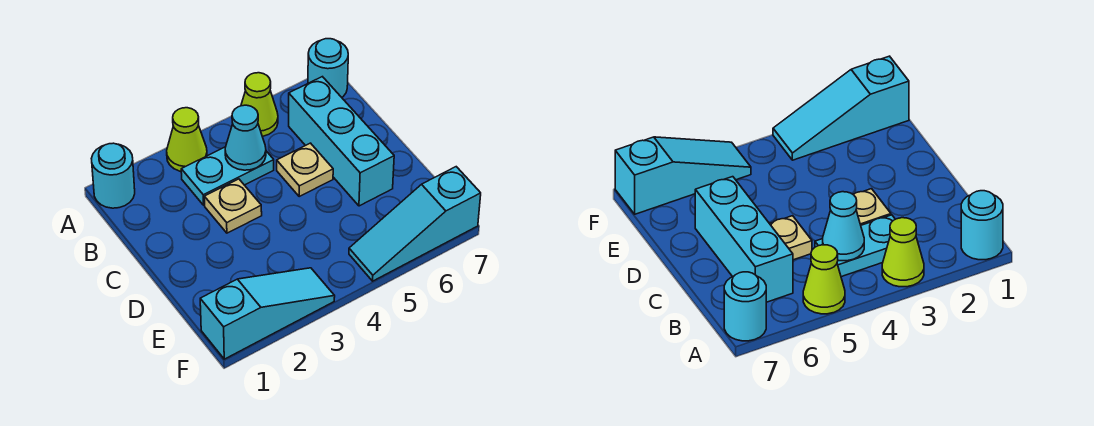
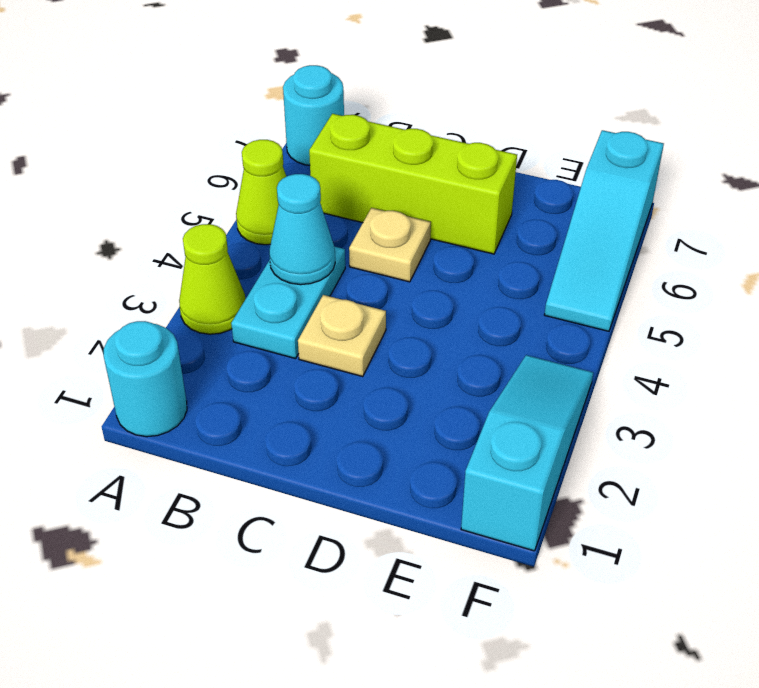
cyan brick B6:D6 level 1 -> lime brick B6:D6 level 1

